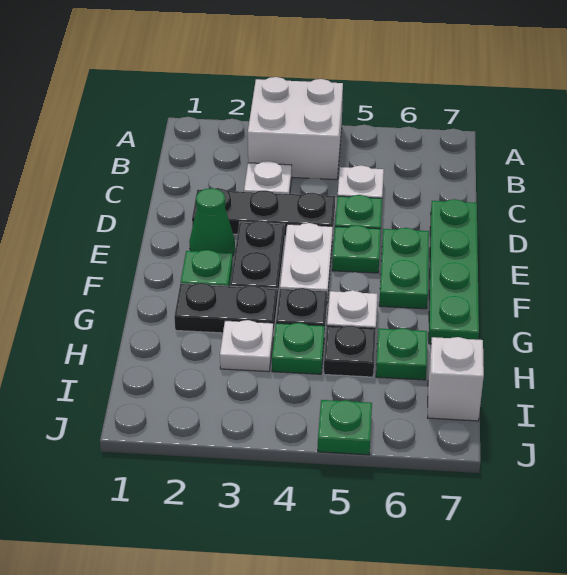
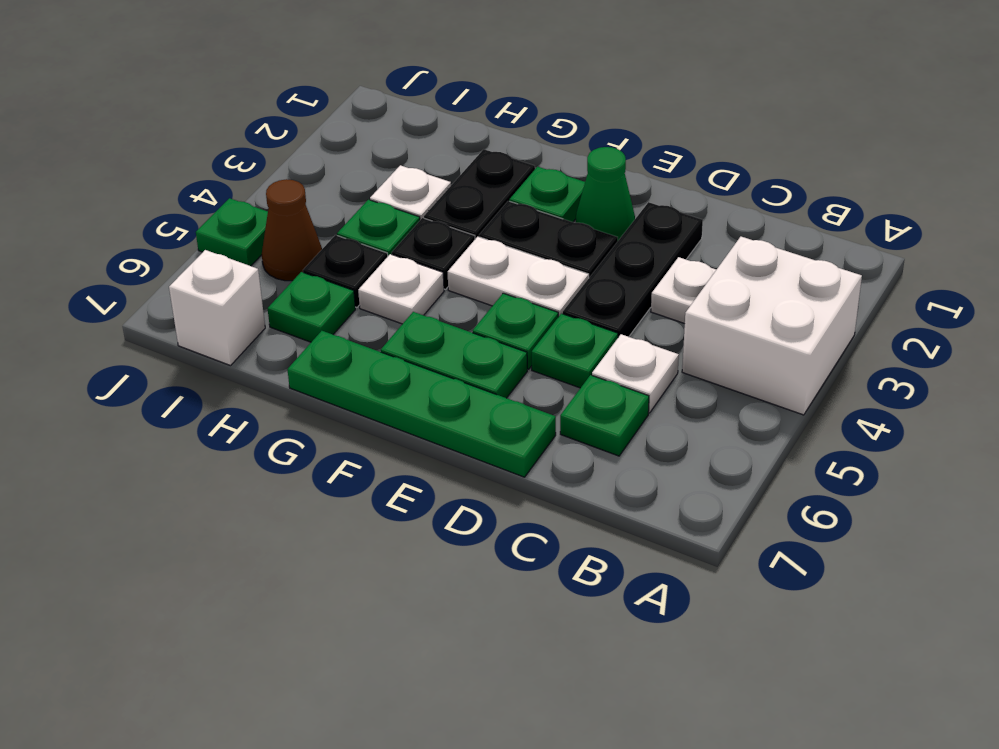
none -> green plate C6 level 1
none -> brown cone I5 level 1

